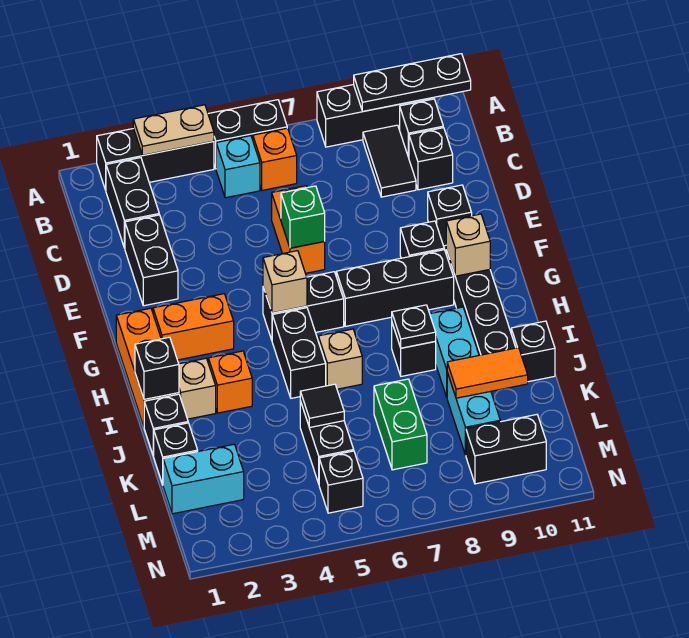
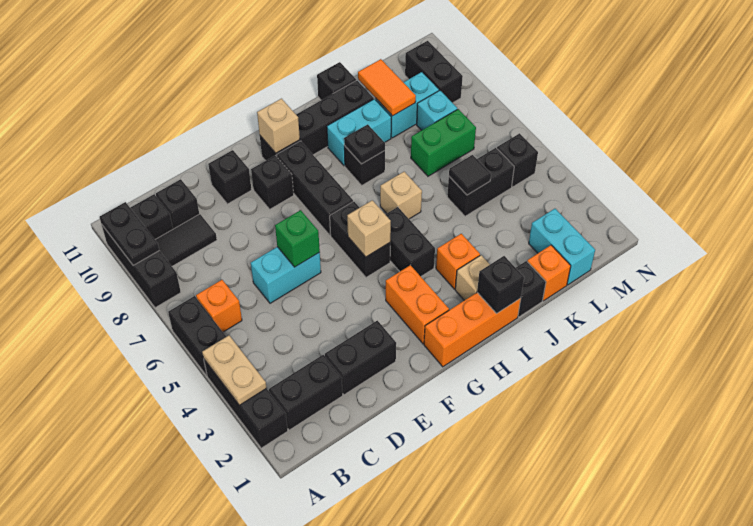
black plate A9:A11 level 2 -> black plate A9:A10 level 2
cyan brick B5 level 1 -> cyan brick L8 level 1
orange brick D6:E6 level 1 -> cyan brick D6:E6 level 1
black brick H5:I5 level 1 -> black brick H4:H5 level 1
black brick K1 level 1 -> orange brick K1 level 1

